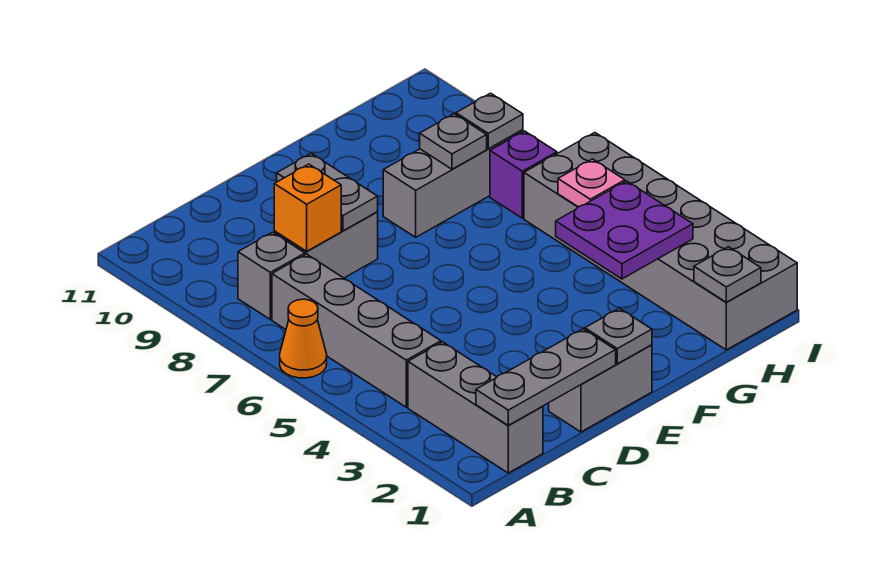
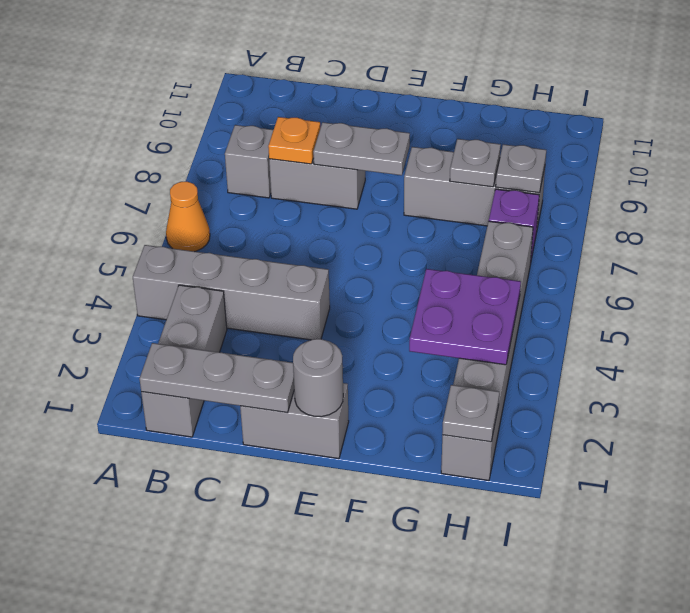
grey brick B4:B7 level 1 -> grey brick A4:D4 level 1
orange brick C8 level 2 -> orange plate C8 level 2
grey plate D8:D9 level 2 -> grey plate D8:E8 level 2
grey plate E1 level 2 -> grey round brick E1 level 2
grey brick H1:I6 level 1 -> grey brick H1:H6 level 1
pink plate H5 level 2 -> none

